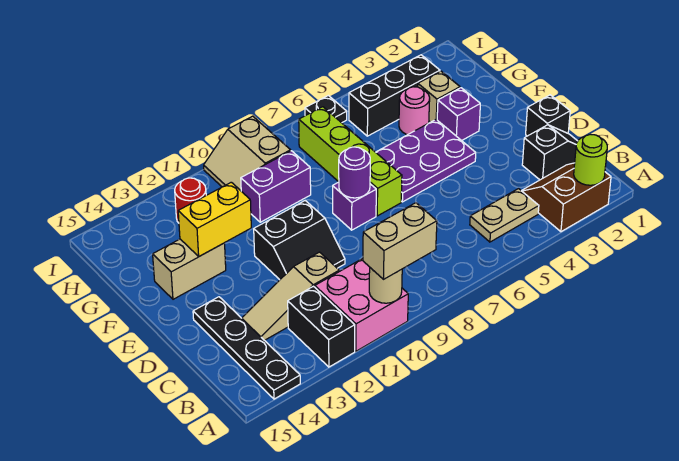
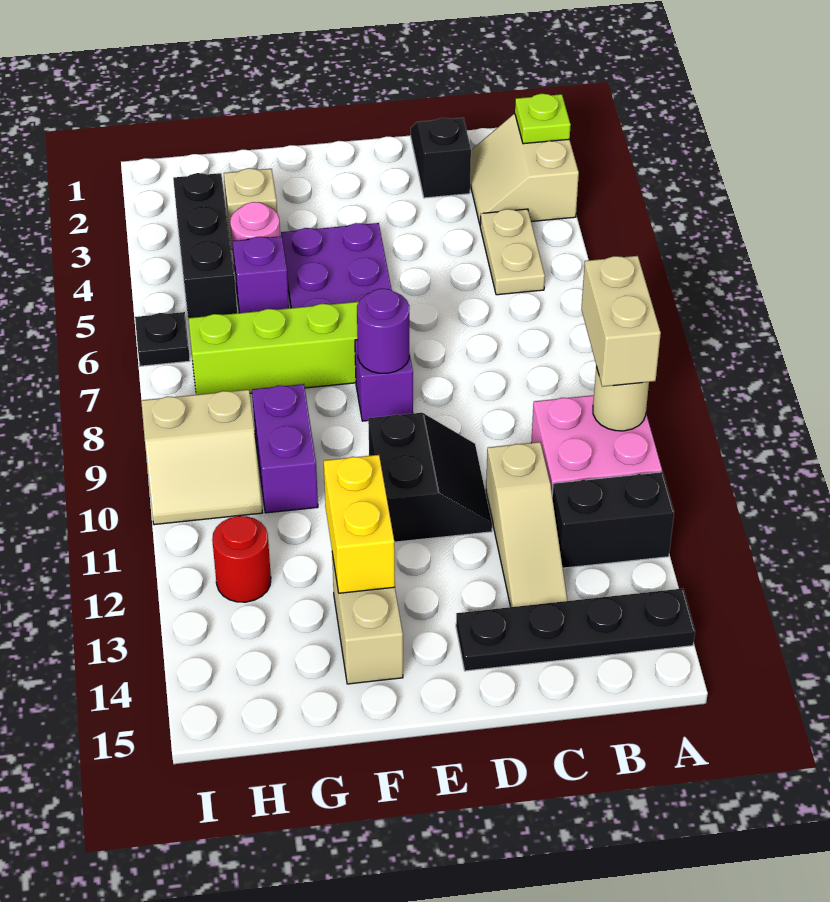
brown slope A2:B3 level 1 top A -> tan slope A2:B3 level 1 top A
lime round brick A2 level 2 -> lime plate A2 level 2
black brick D1 level 1 -> none
purple brick F3 level 1 -> purple brick G5 level 1

